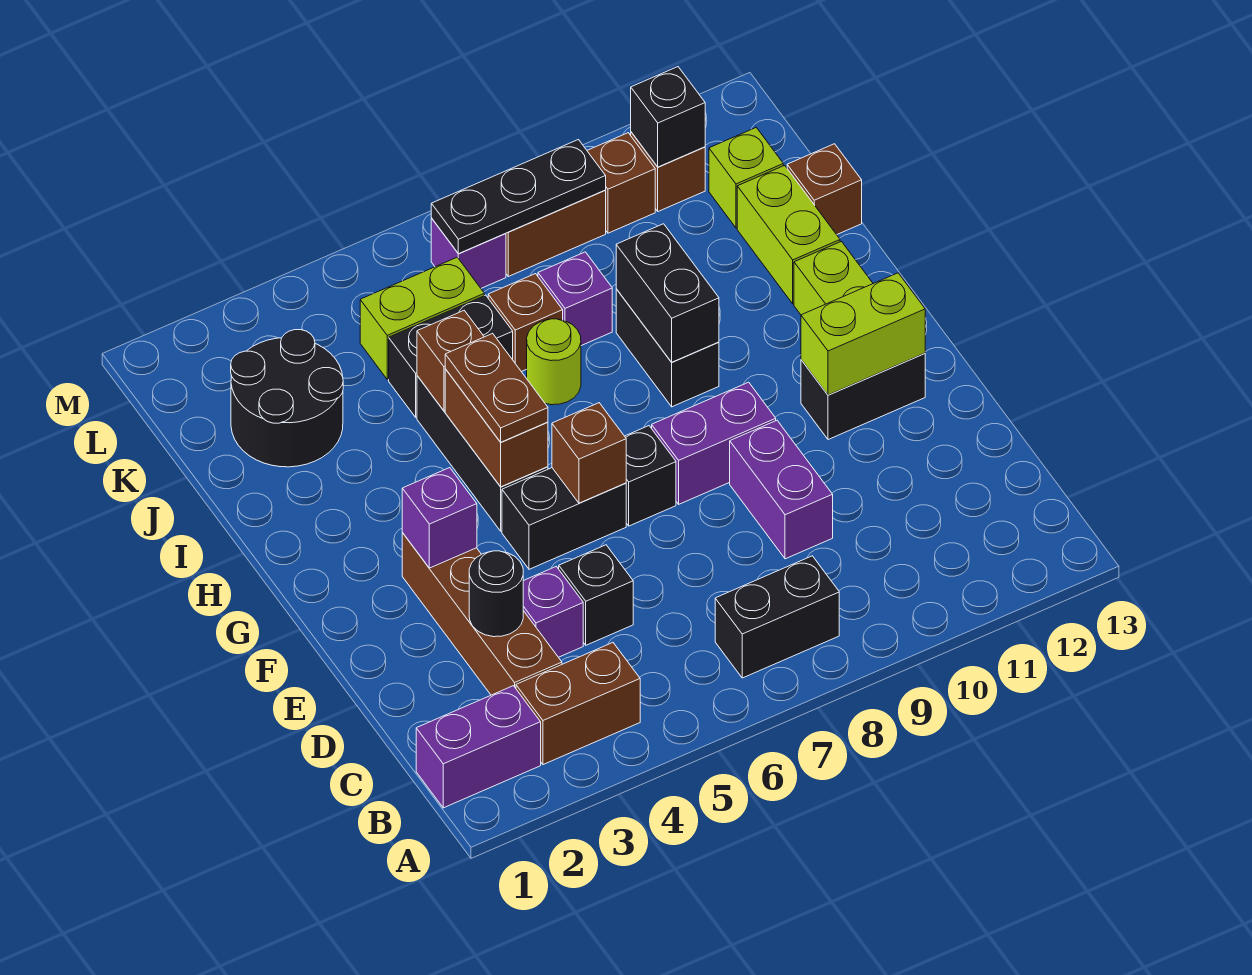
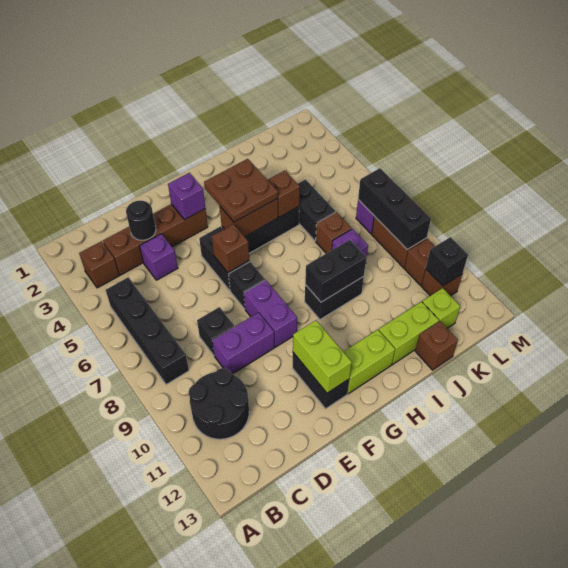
purple brick B1:B2 level 1 -> none
brown brick B3:B4 level 1 -> brown brick B3 level 1
black brick B7:B8 level 1 -> black brick B5:B8 level 1
black brick D5 level 1 -> black brick D8 level 1
brown plate G5:H5 level 3 -> brown plate G4:H5 level 3
lime round brick I7 level 1 -> none
black round brick J2:K3 level 1 -> black round brick B10:C11 level 1
lime brick K5:K6 level 1 -> none
black plate L7:L9 level 2 -> black brick L7:L9 level 2

